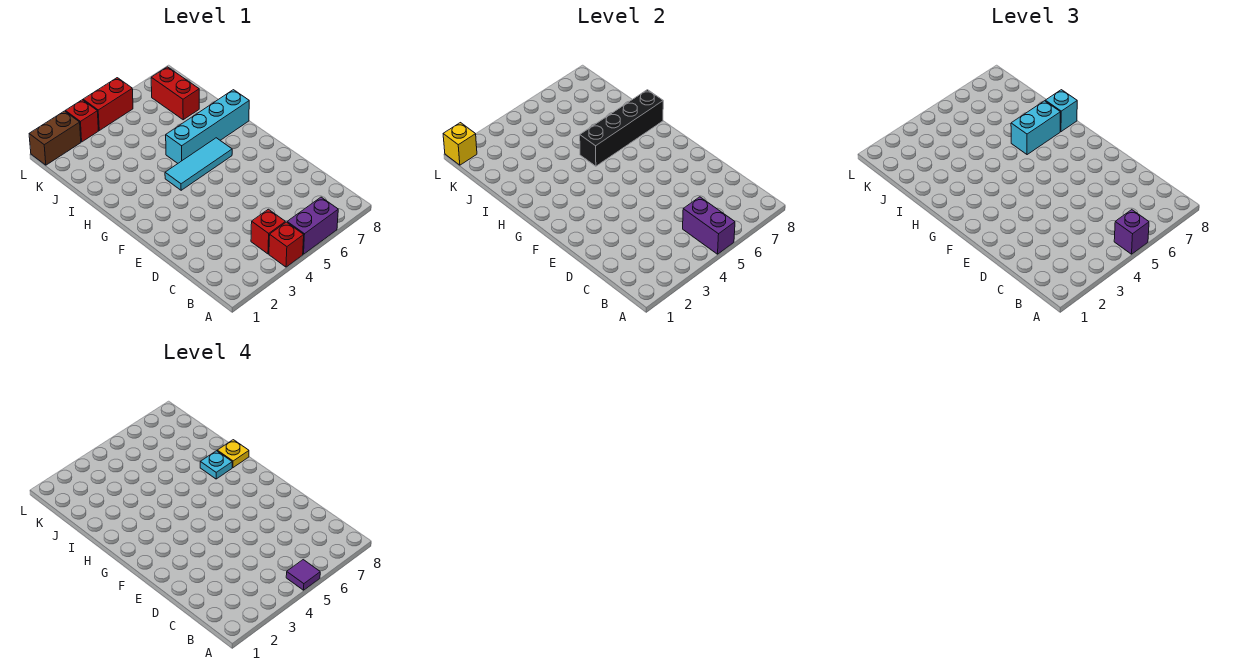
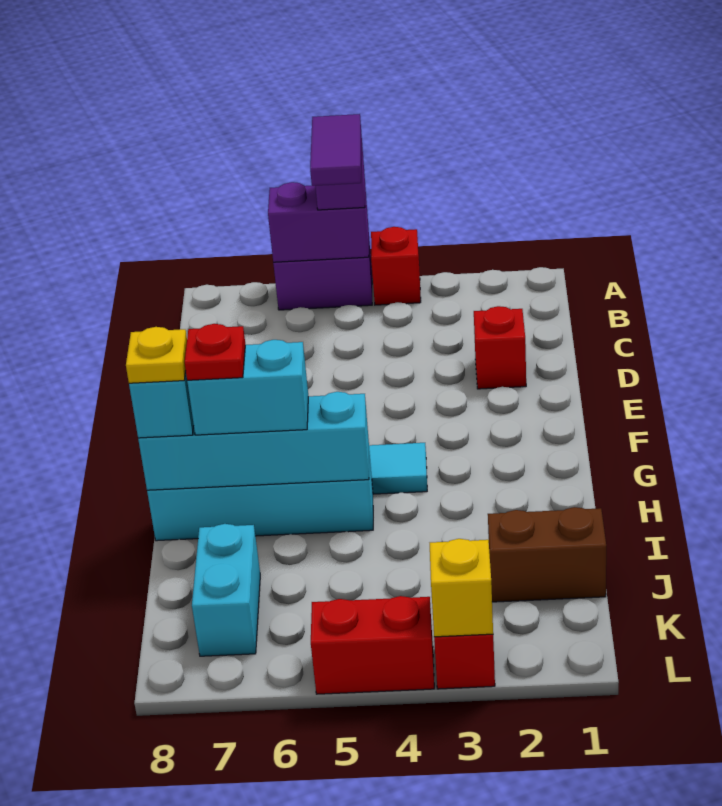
purple brick A5:B5 level 2 -> purple brick A5:A6 level 2
purple tile A5 level 4 -> purple tile A5:B5 level 4
red brick B4 level 1 -> red brick D2 level 1
black brick H5:H8 level 2 -> cyan brick H5:H8 level 2
cyan plate H7 level 4 -> red plate H7 level 4
red brick J7:K7 level 1 -> cyan brick J7:K7 level 1
brown brick L1:L2 level 1 -> brown brick J1:J2 level 1
yellow brick L1 level 2 -> yellow brick L3 level 2

